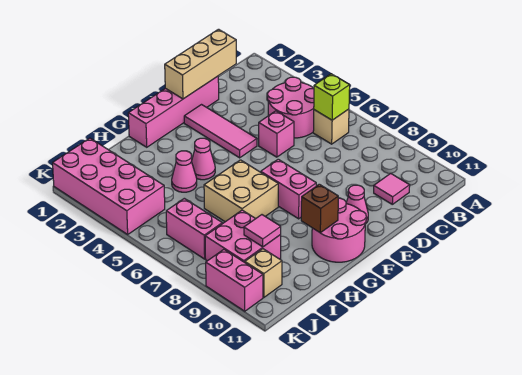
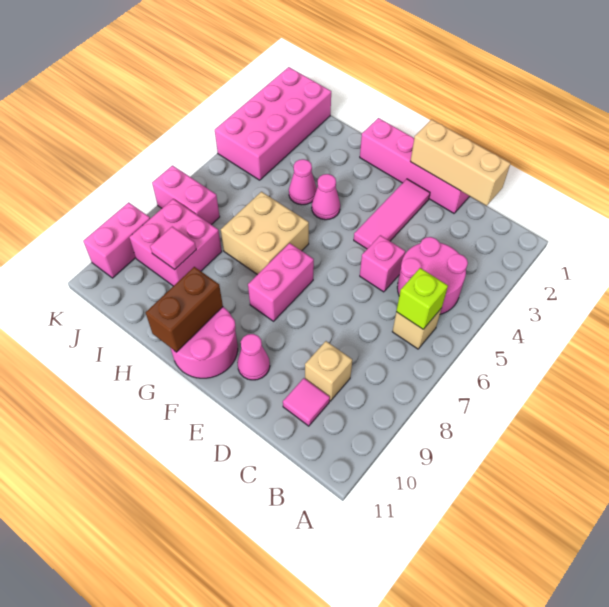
brown brick G10 level 2 -> brown brick G10:G11 level 2
pink brick J6:J7 level 1 -> pink brick J7:K7 level 1
tan brick J10 level 1 -> tan brick C9 level 1

